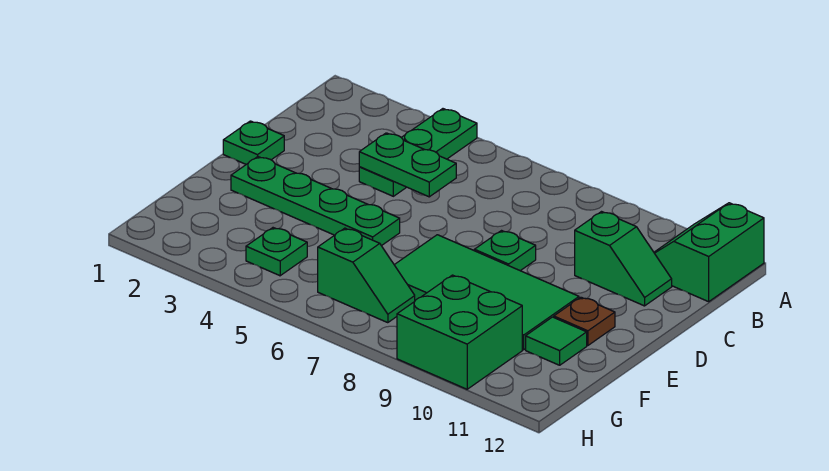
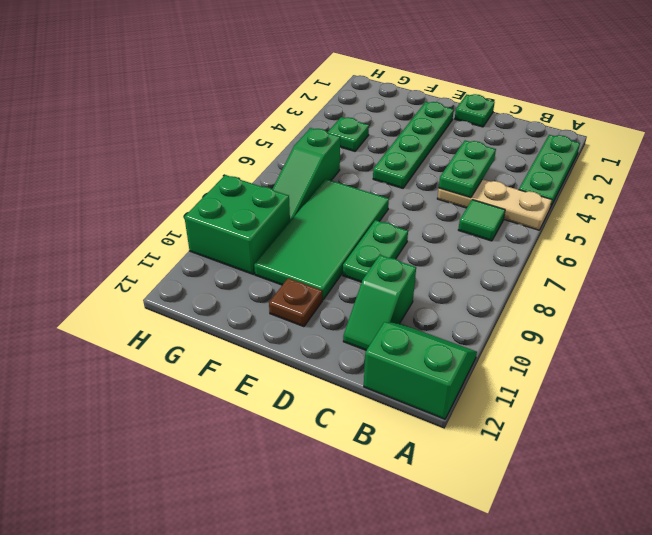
green plate A4:C4 level 1 -> green plate A2:A4 level 1
none -> tan plate A5:C5 level 1
green plate D8 level 1 -> green plate D8:D9 level 1
green tile F11 level 1 -> green tile B6 level 1
green slope G6:G7 level 1 top 6 -> green slope G6:G8 level 1 top 6

